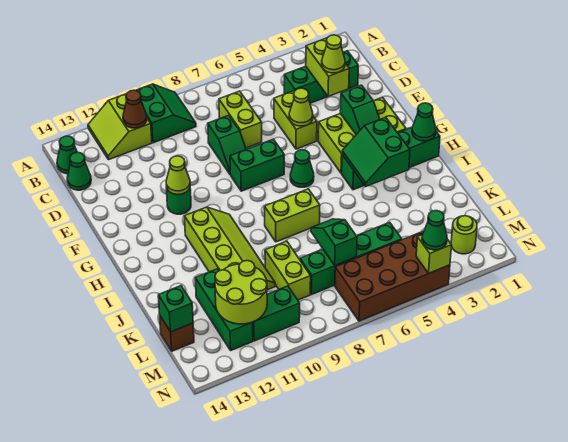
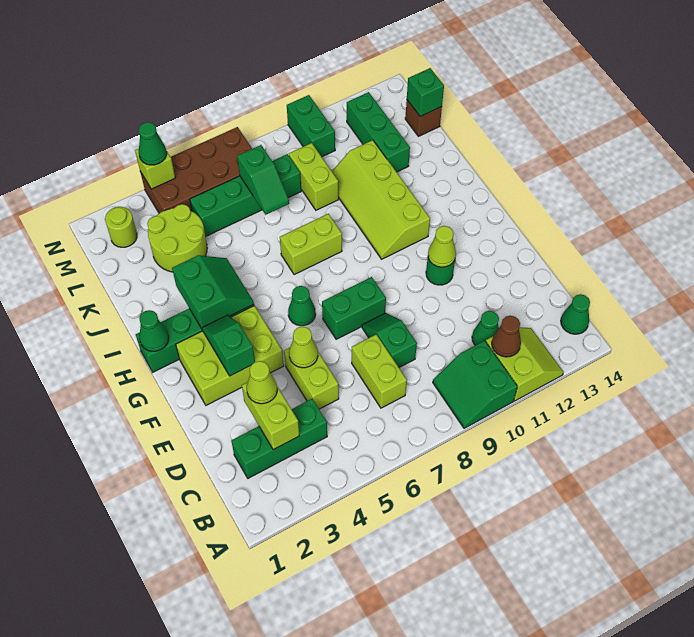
green cone C14 level 1 -> green cone C11 level 1
lime round brick L11:M12 level 2 -> lime round brick K3:L4 level 1
green brick M10:M11 level 1 -> green brick M10:N10 level 1

